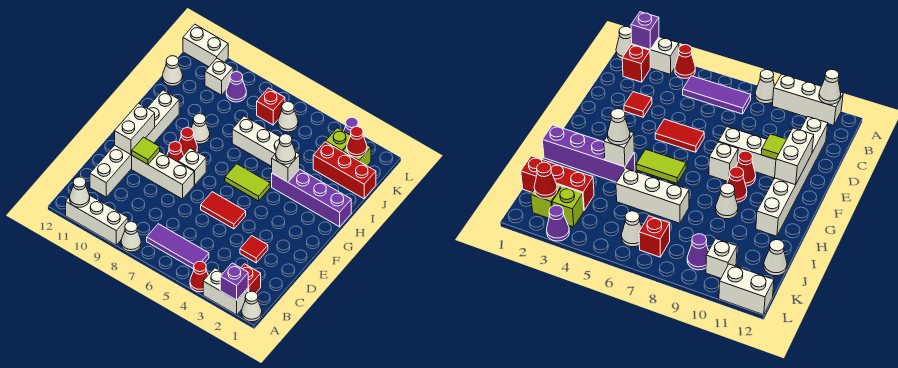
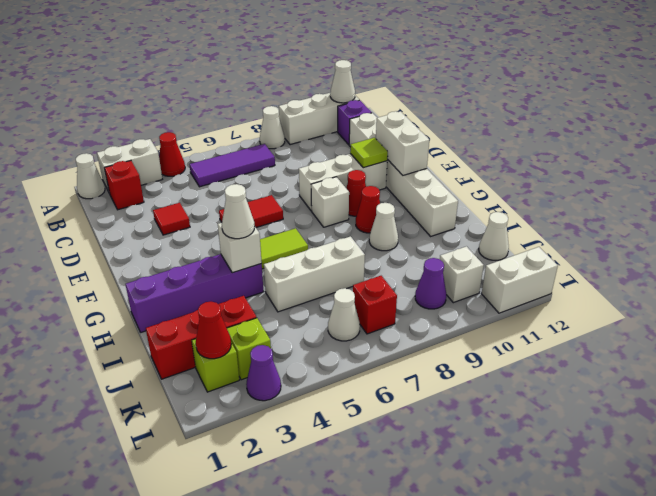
purple brick A2 level 2 -> purple brick B11 level 1

